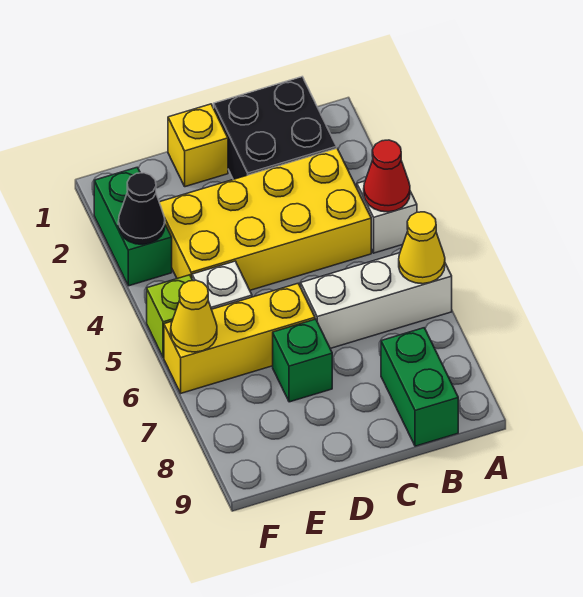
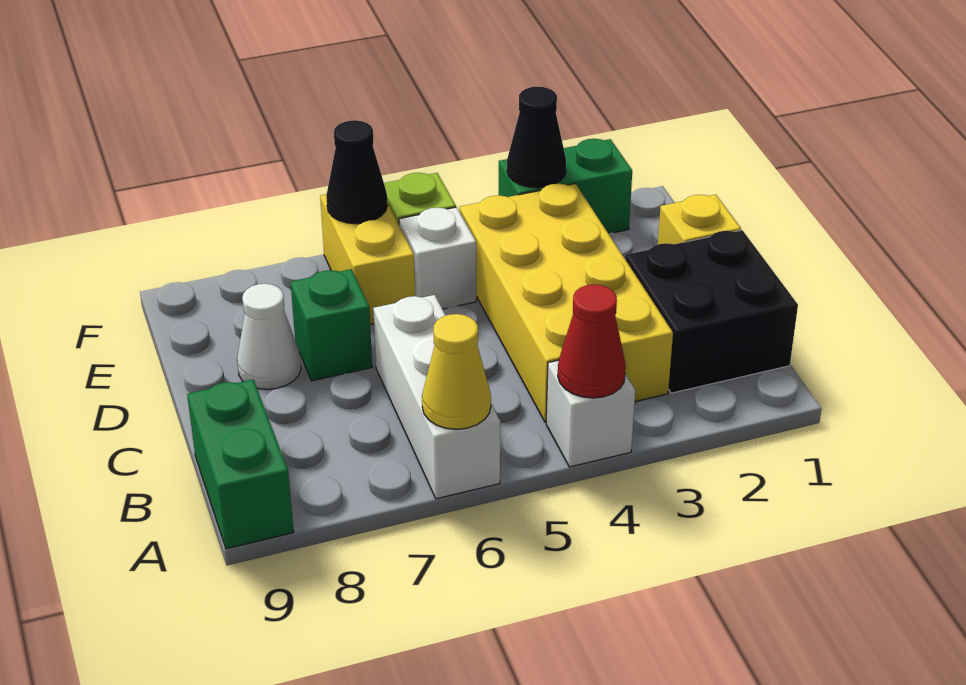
green brick B8:B9 level 1 -> green brick A9:B9 level 1
yellow brick D6:F6 level 1 -> yellow brick E6:F6 level 1
none -> white cone D8 level 1
yellow cone F6 level 2 -> black cone F6 level 2

